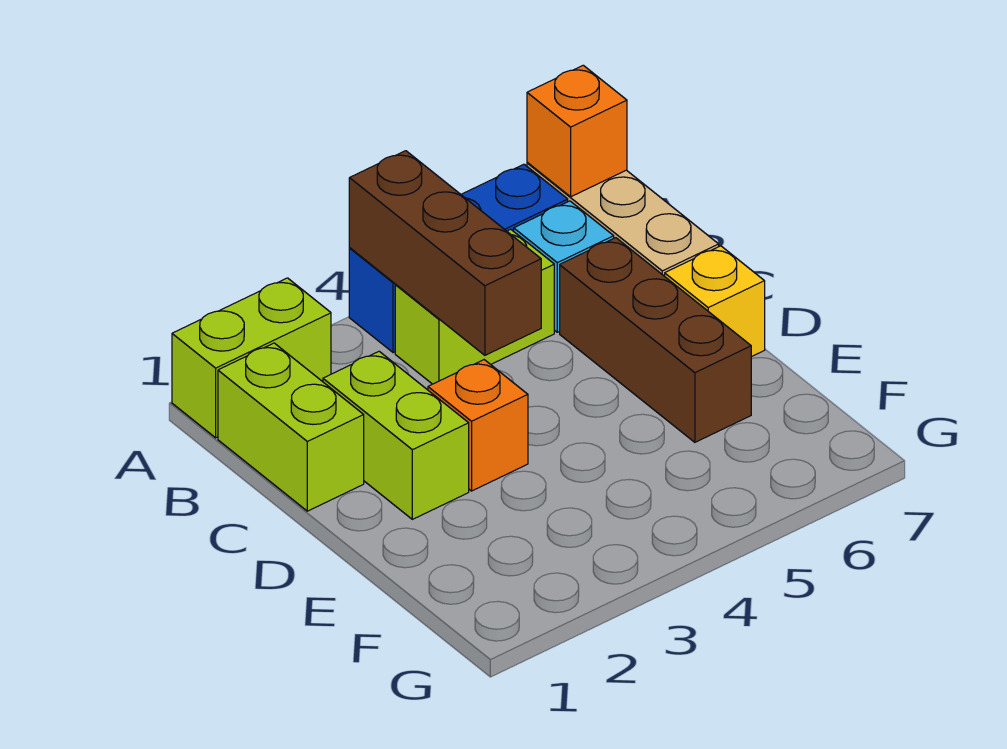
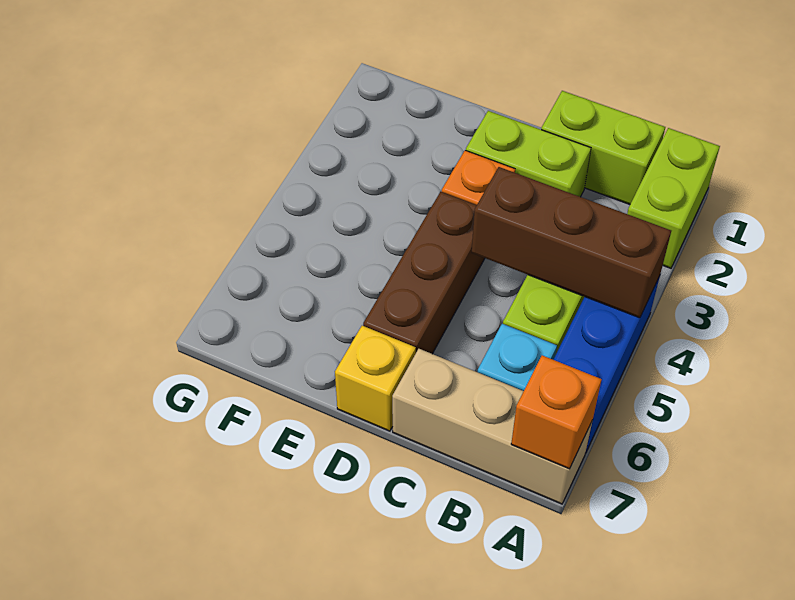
brown brick C6:E6 level 1 -> brown brick D4:D6 level 1

